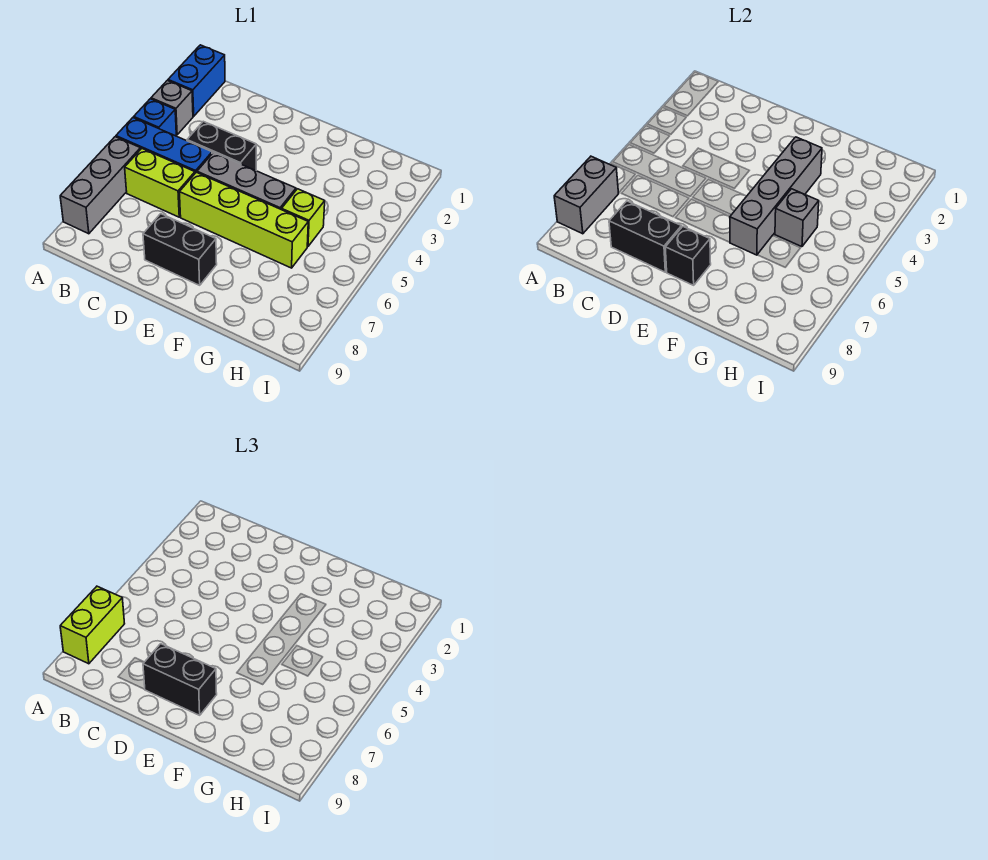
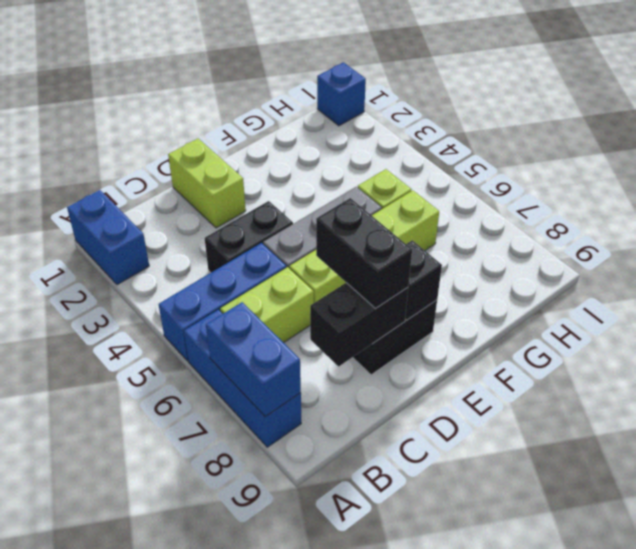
grey brick A3 level 1 -> none
blue brick A4 level 1 -> blue brick I1 level 1
grey brick A6:A8 level 1 -> blue brick A6:A8 level 1
grey brick A7:A8 level 2 -> blue brick A7:A8 level 2
lime brick A7:A8 level 3 -> lime brick D1:D2 level 1
black brick D8:E8 level 3 -> black brick D7:D8 level 3
grey brick F3:F6 level 2 -> none
grey brick G5 level 2 -> none

